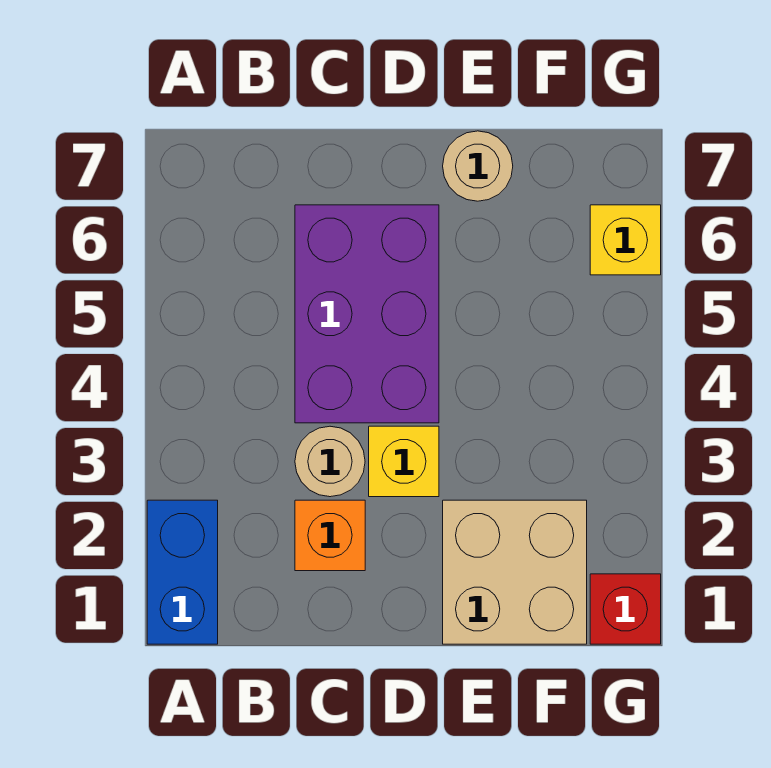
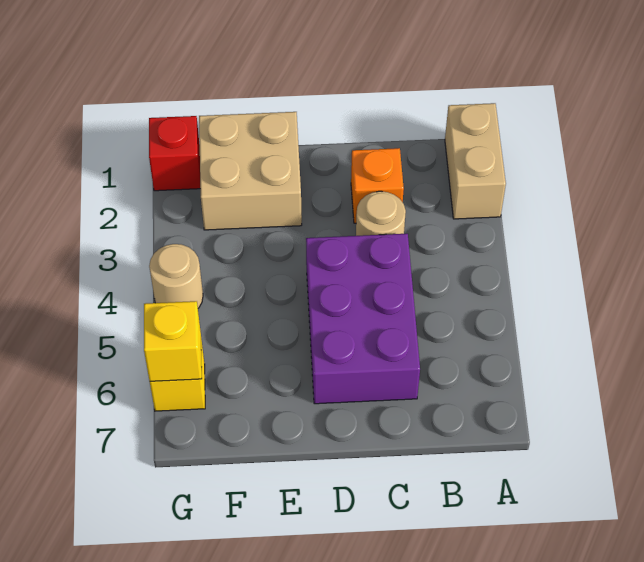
blue brick A1:A2 level 1 -> tan brick A1:A2 level 1
yellow brick D3 level 1 -> yellow brick G6 level 2
tan round brick E7 level 1 -> tan round brick G4 level 1

